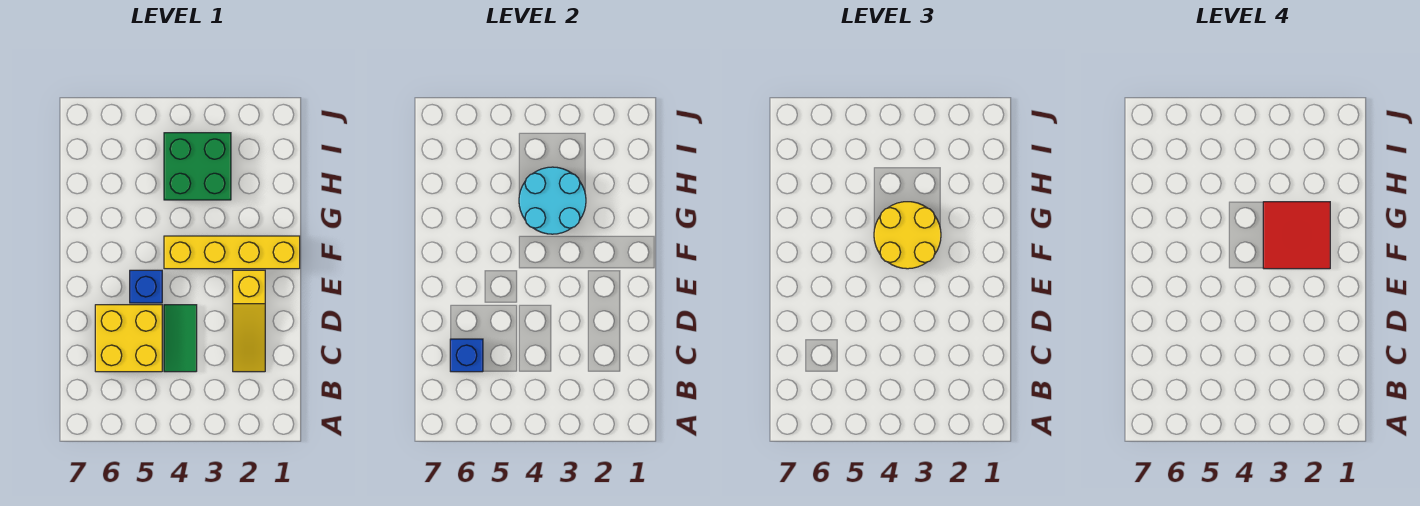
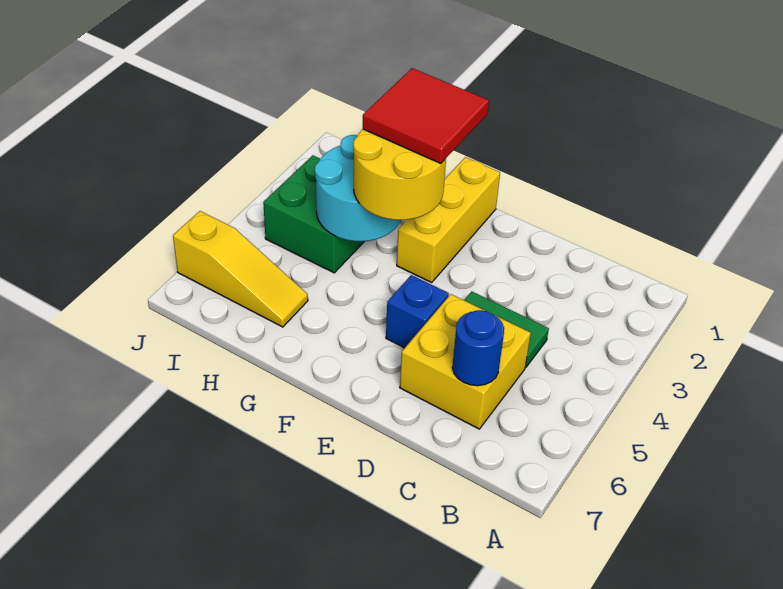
yellow slope C2:E2 level 1 top E -> yellow slope H6:J6 level 1 top J
blue brick C6 level 2 -> blue round brick C6 level 2
yellow brick F1:F4 level 1 -> yellow brick F1:F3 level 1

